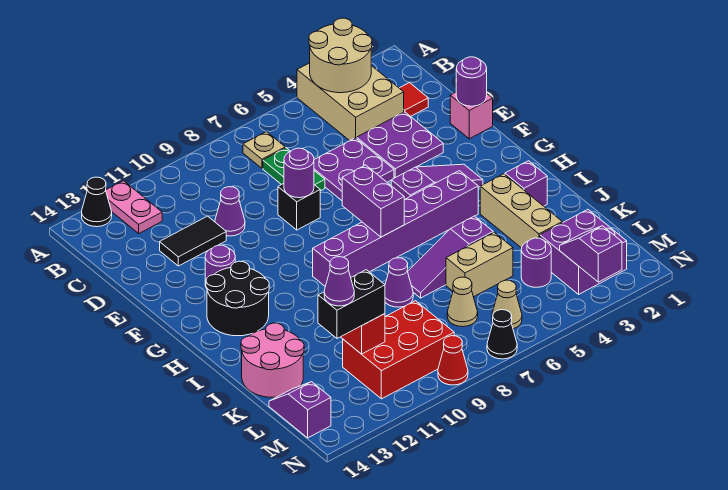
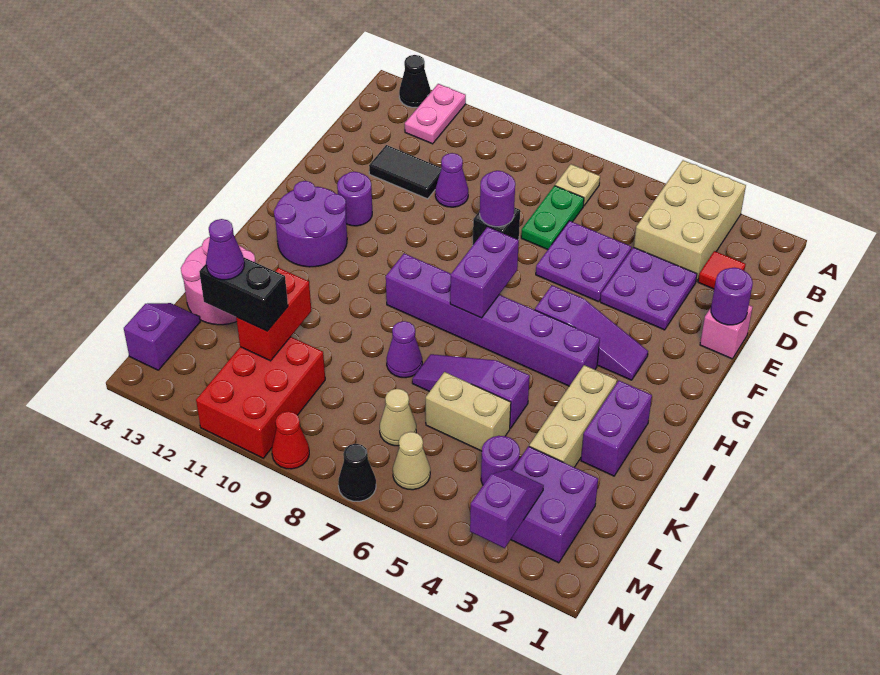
tan round brick A3:B4 level 2 -> none
black round brick G12:H13 level 1 -> purple round brick G12:H13 level 1
purple brick I2 level 1 -> purple brick I2:J2 level 1
red brick L9:M11 level 1 -> red brick L10:N11 level 1

